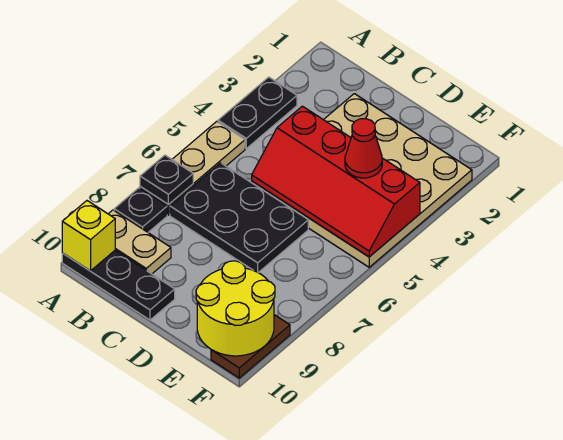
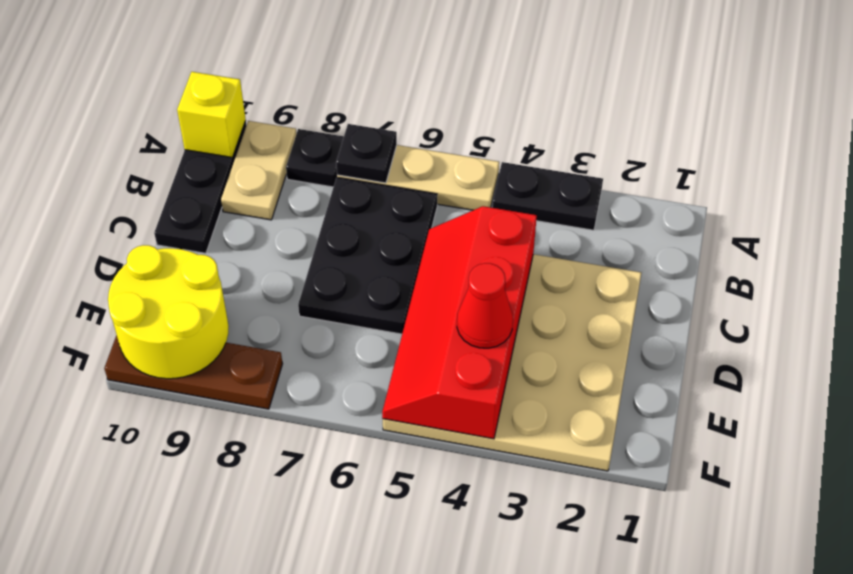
brown plate F9:F10 level 1 -> brown plate F8:F10 level 1

